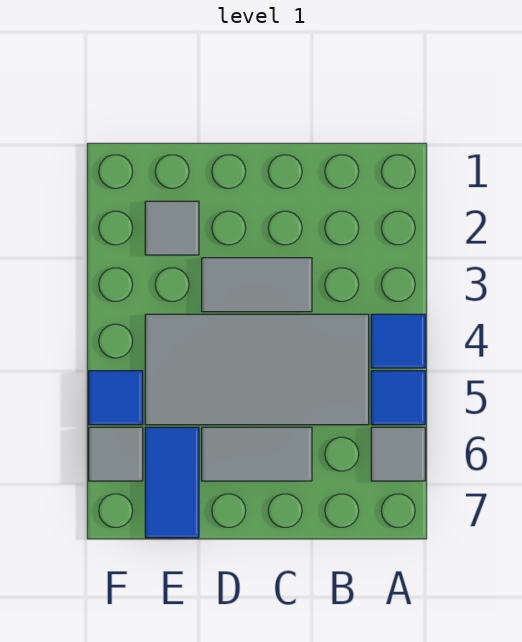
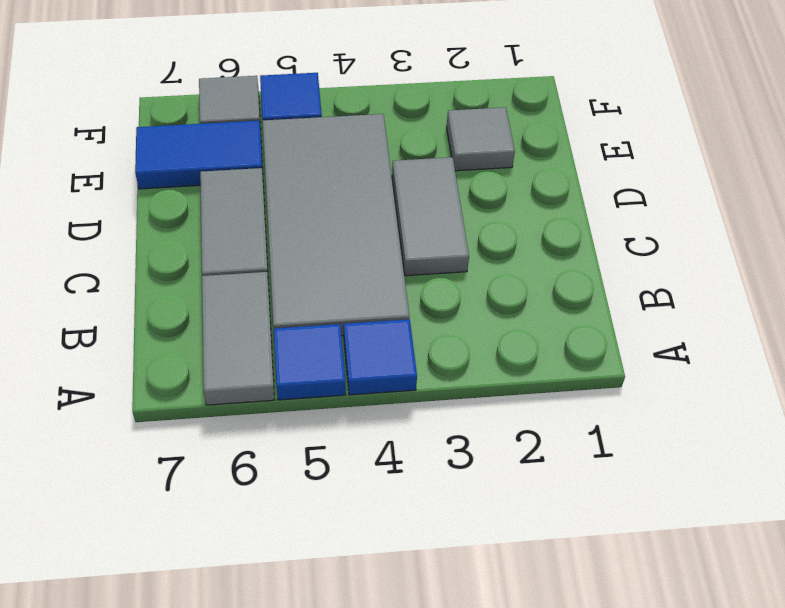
grey tile A6 level 1 -> grey tile A6:B6 level 1

